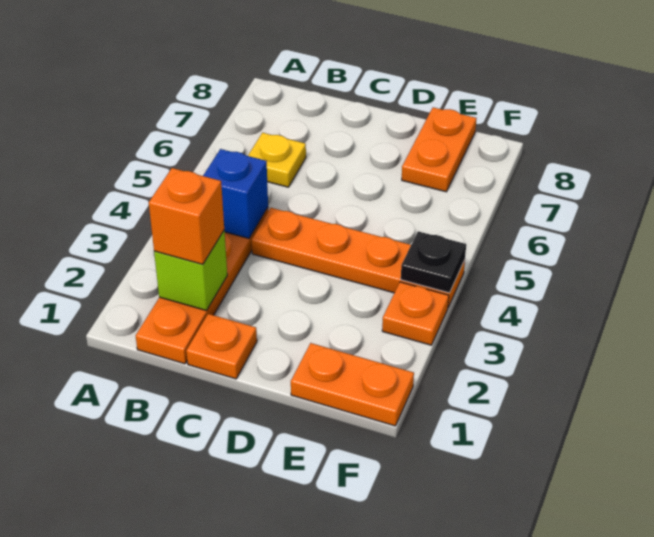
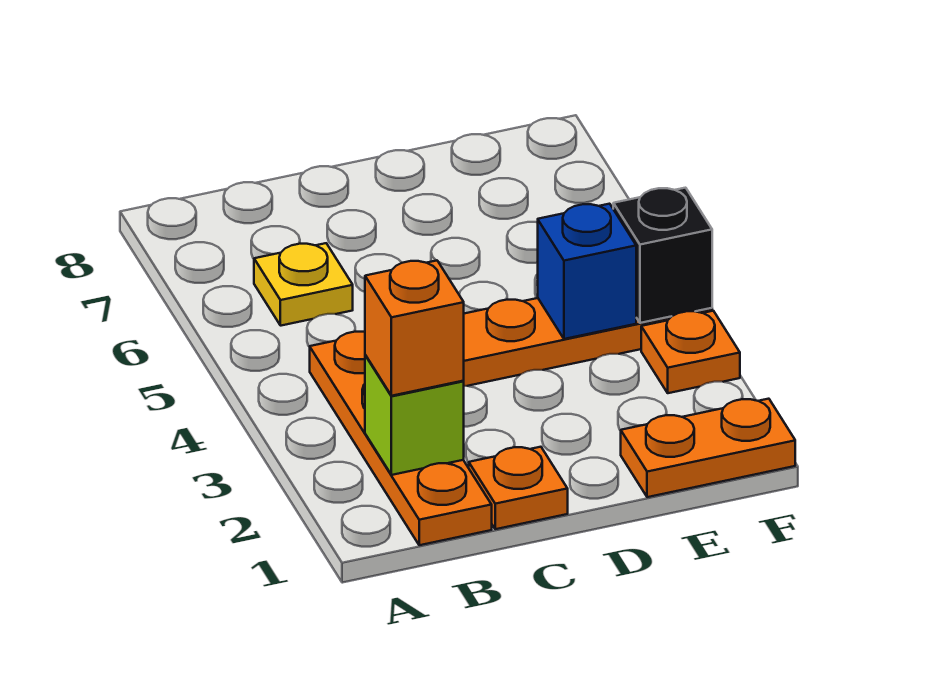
blue brick B4 level 2 -> blue brick E4 level 2
orange plate E7:E8 level 1 -> none
black plate F4 level 2 -> black brick F4 level 2

